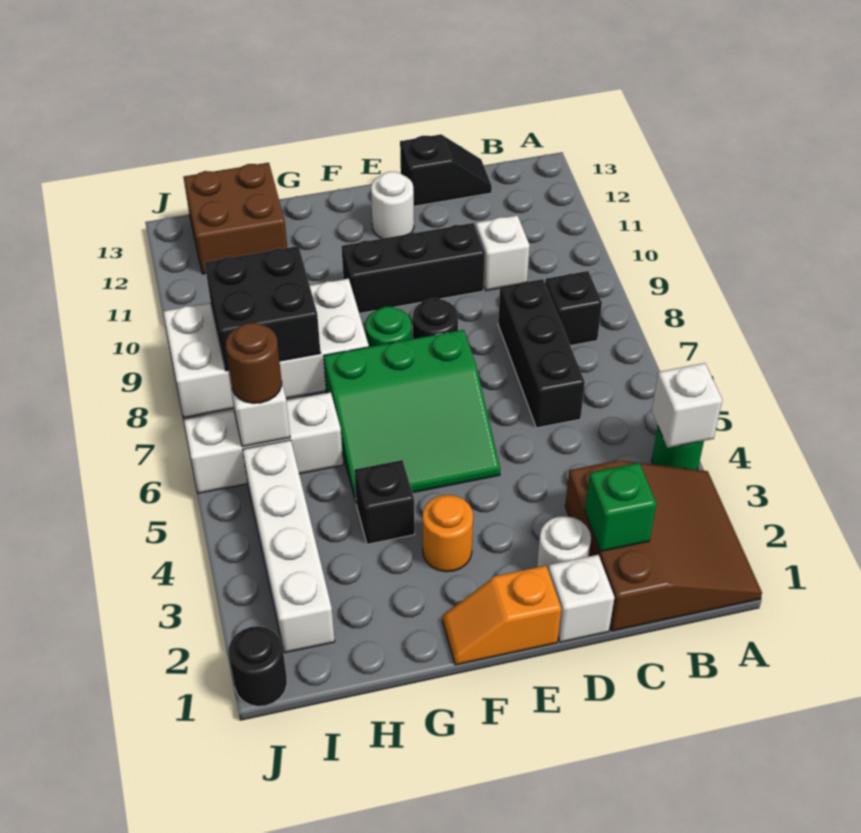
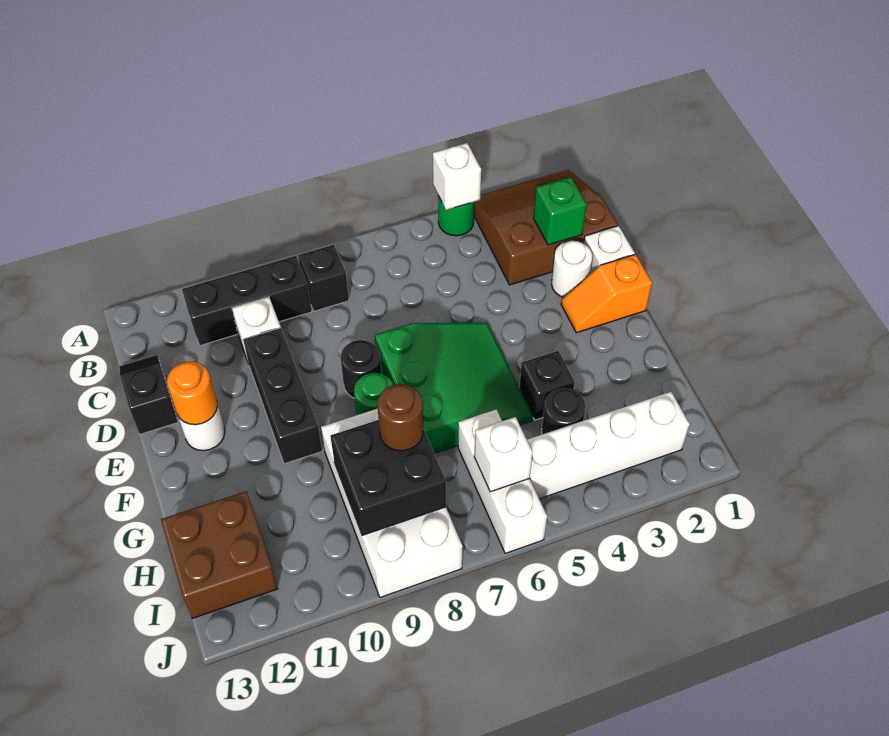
black brick C6:C8 level 1 -> black brick B9:B11 level 1
orange slope E1:F1 level 1 top E -> orange slope E1:E2 level 1 top 1
orange round brick F3 level 1 -> orange round brick E12 level 2
brown round brick I6 level 3 -> brown round brick H8 level 3
black round brick J1 level 1 -> black round brick H4 level 1

